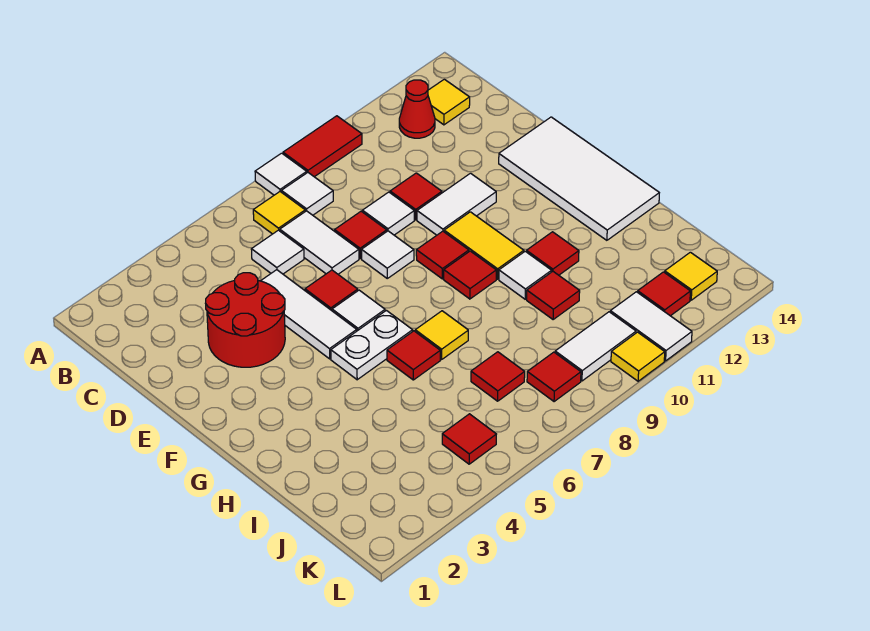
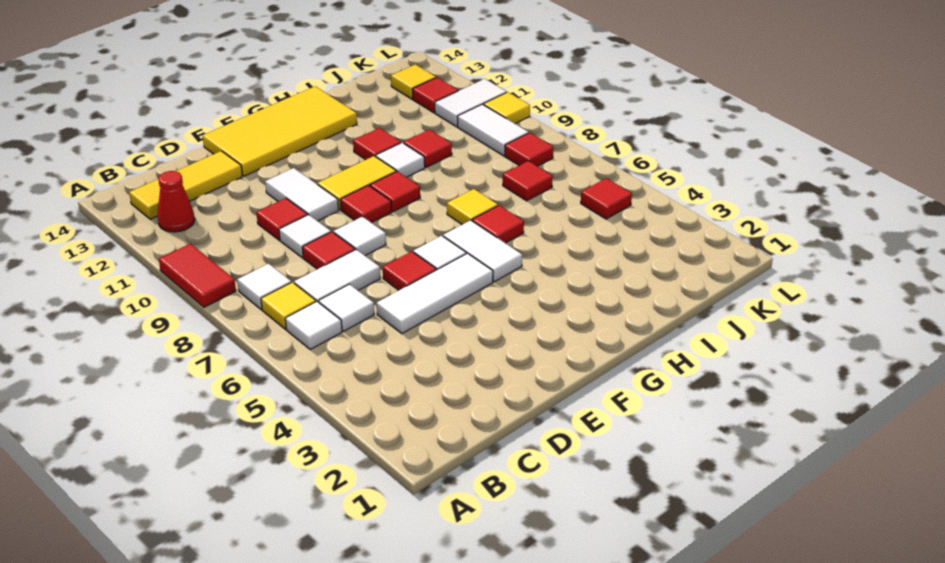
white tile A8 level 1 -> white tile B6 level 1
yellow tile B13 level 1 -> yellow tile B13:D13 level 1
red round brick D3:E4 level 1 -> none
white tile E13:H14 level 1 -> yellow tile E13:H14 level 1
white plate G5:G6 level 1 -> white tile G5:G6 level 1

